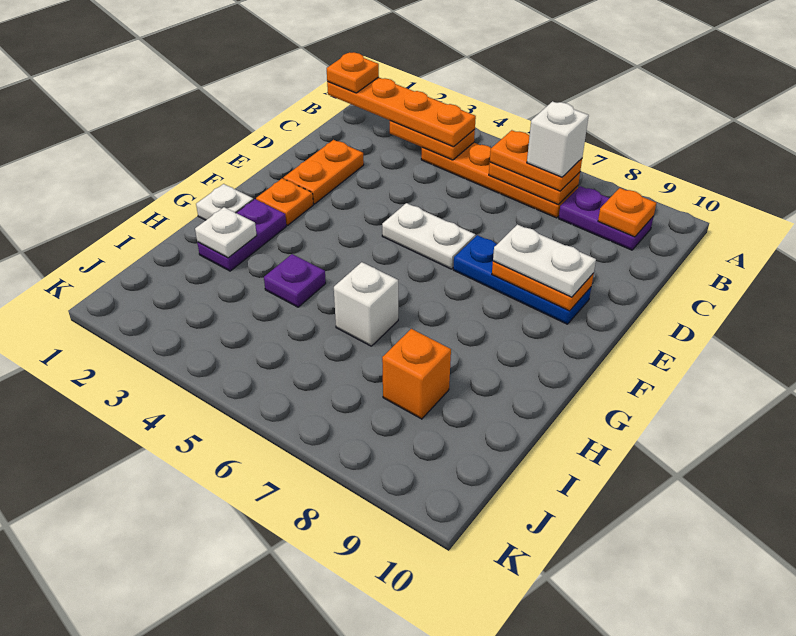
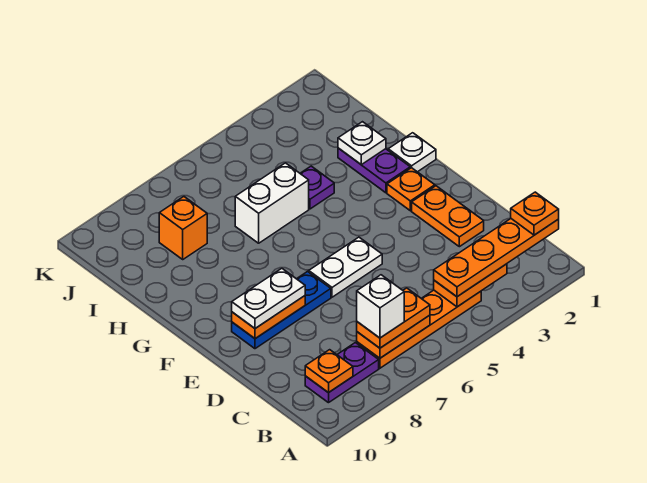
white brick H6 level 1 -> white brick H5:H6 level 1

